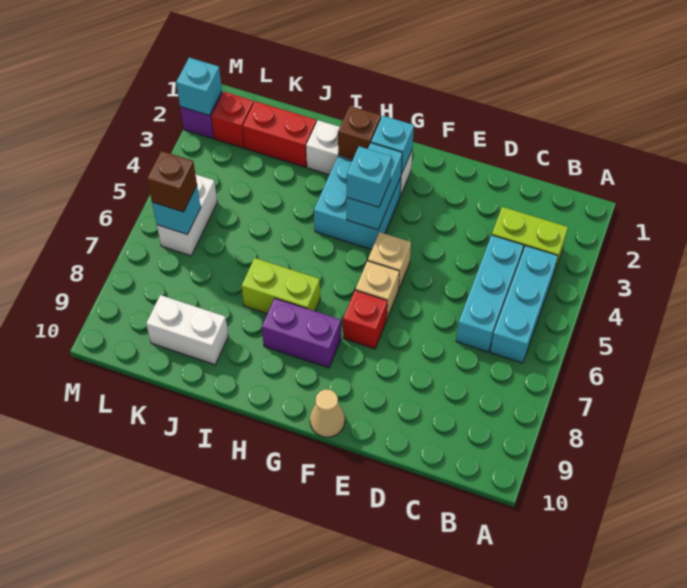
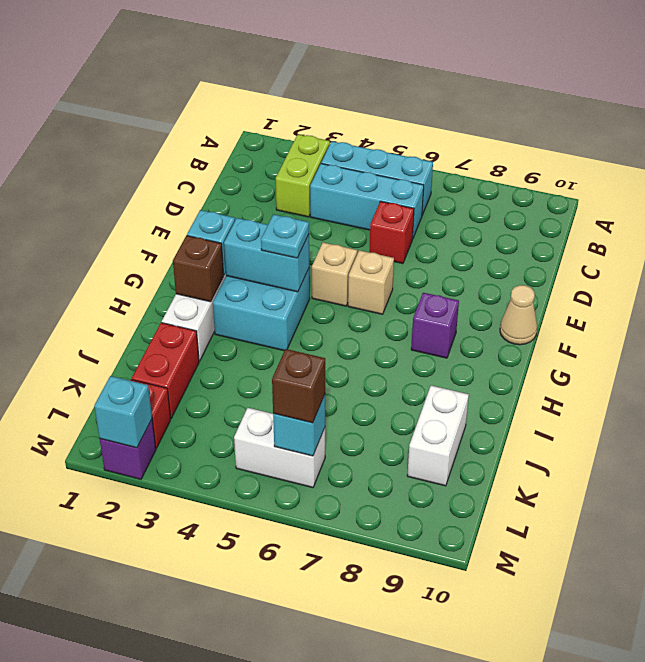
red brick F7 level 1 -> red brick D6 level 1
cyan brick G4 level 3 -> cyan plate G4 level 3
purple brick G8:H8 level 1 -> purple brick G8 level 1
lime brick H7:I7 level 1 -> none

